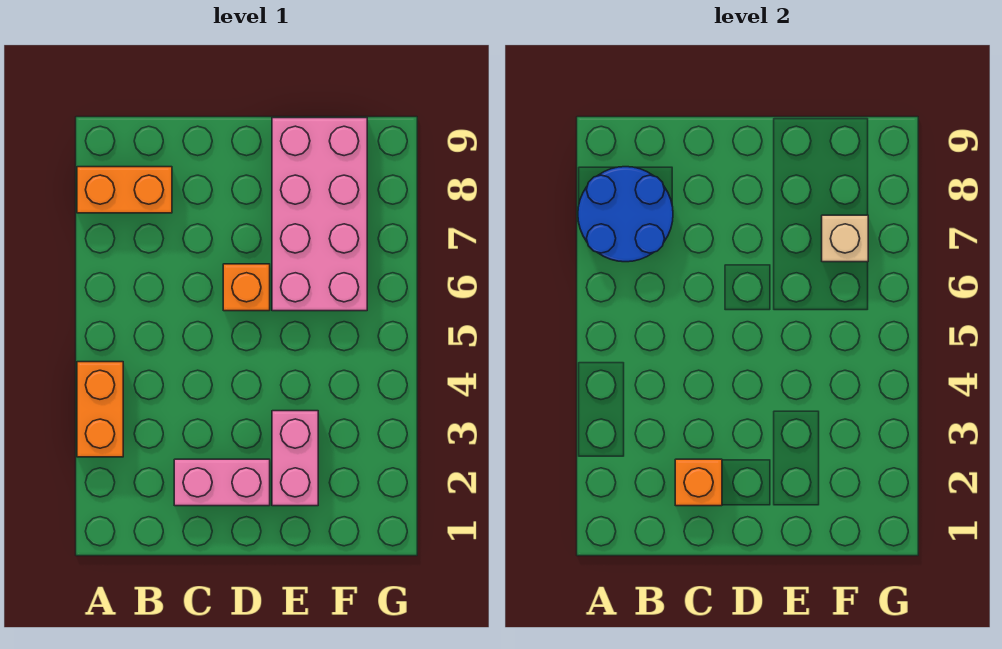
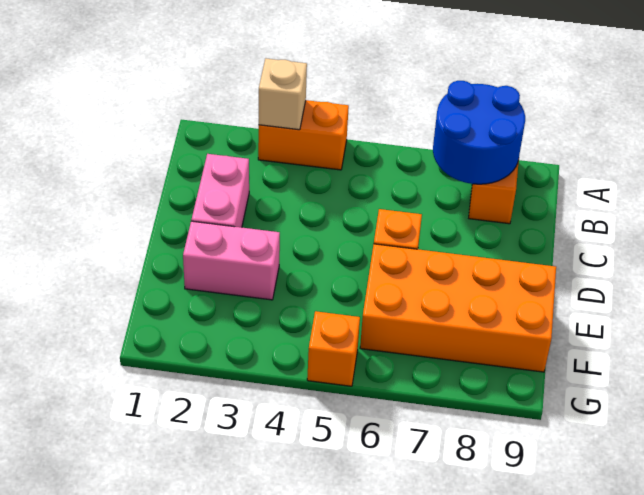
orange brick C2 level 2 -> orange brick G5 level 1
pink brick E6:F9 level 1 -> orange brick E6:F9 level 1
tan brick F7 level 2 -> tan brick A3 level 2

